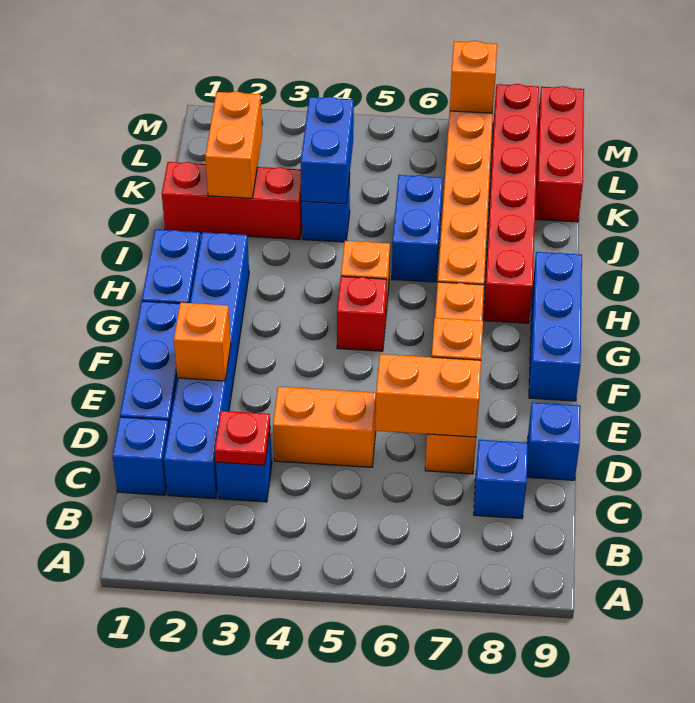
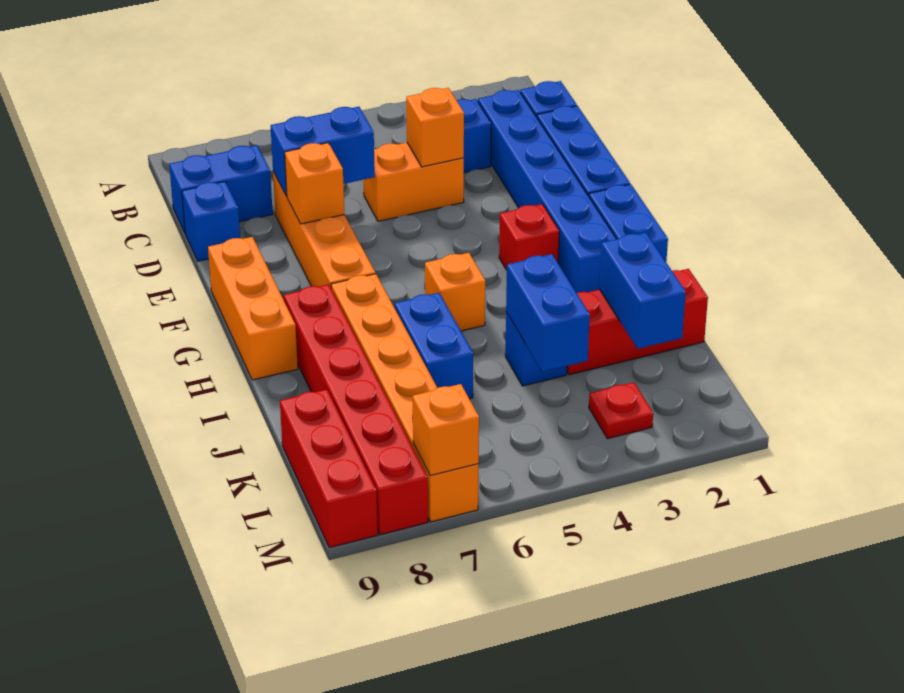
red plate C3 level 2 -> red plate L3 level 1
blue brick C8 level 1 -> blue brick C8:C9 level 1
orange brick D6:D7 level 2 -> blue brick D6:D7 level 2
orange brick E2 level 2 -> orange brick D4 level 2
blue brick F9:H9 level 1 -> orange brick F9:H9 level 1
red brick G5 level 1 -> red brick G3 level 1
orange brick J2:K2 level 2 -> blue brick J2:K2 level 2

